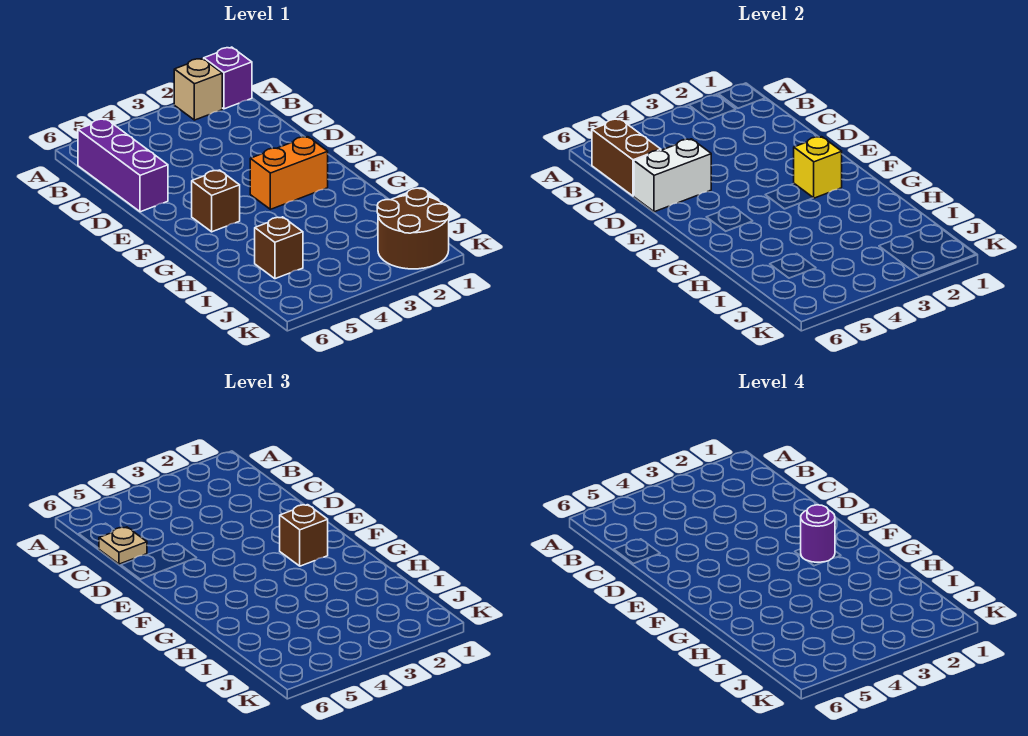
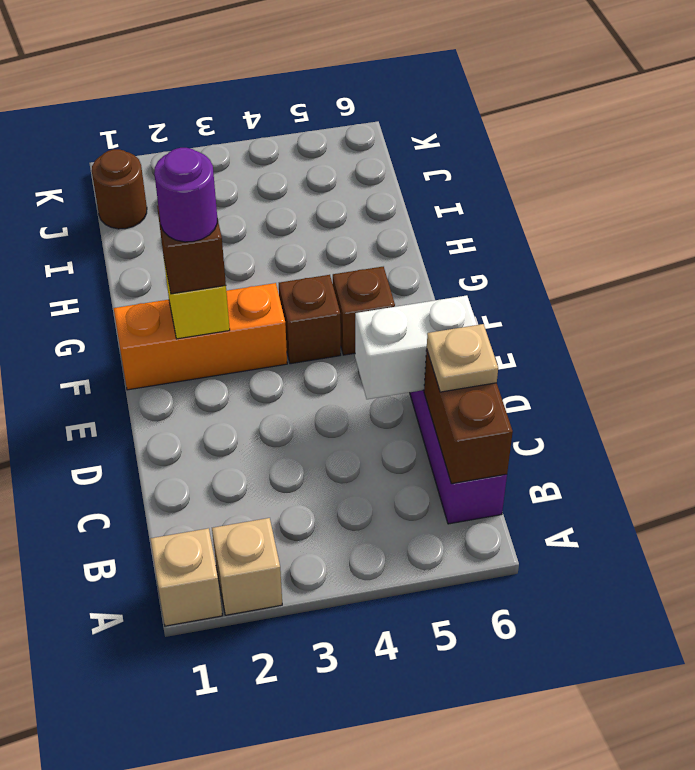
purple brick A1 level 1 -> tan brick A1 level 1
orange brick F2:F3 level 1 -> orange brick F1:F3 level 1
brown brick I5 level 1 -> brown brick F4 level 1
brown round brick J1:K2 level 1 -> brown round brick J1 level 1

